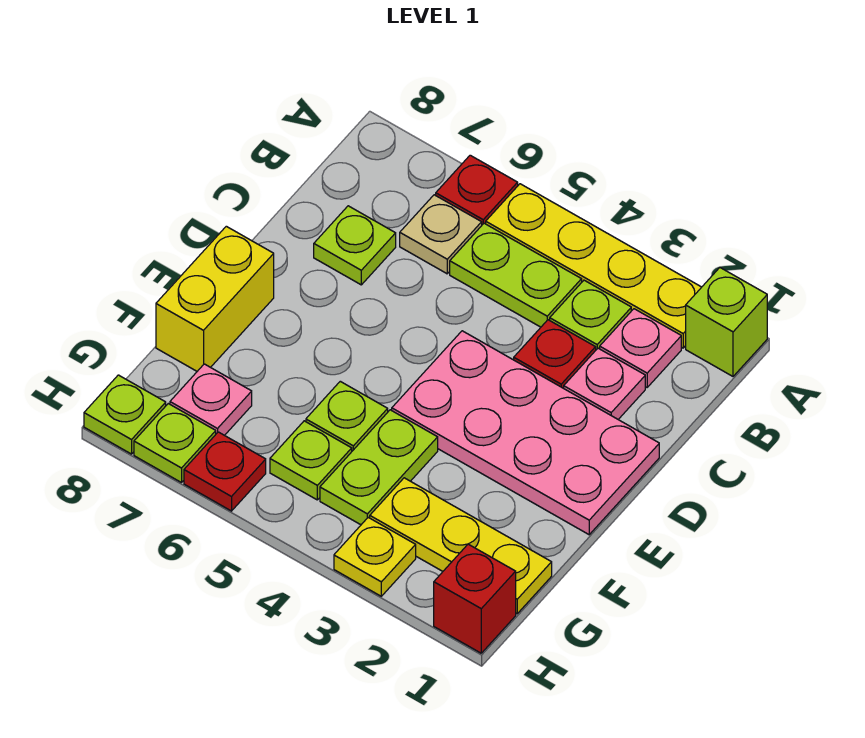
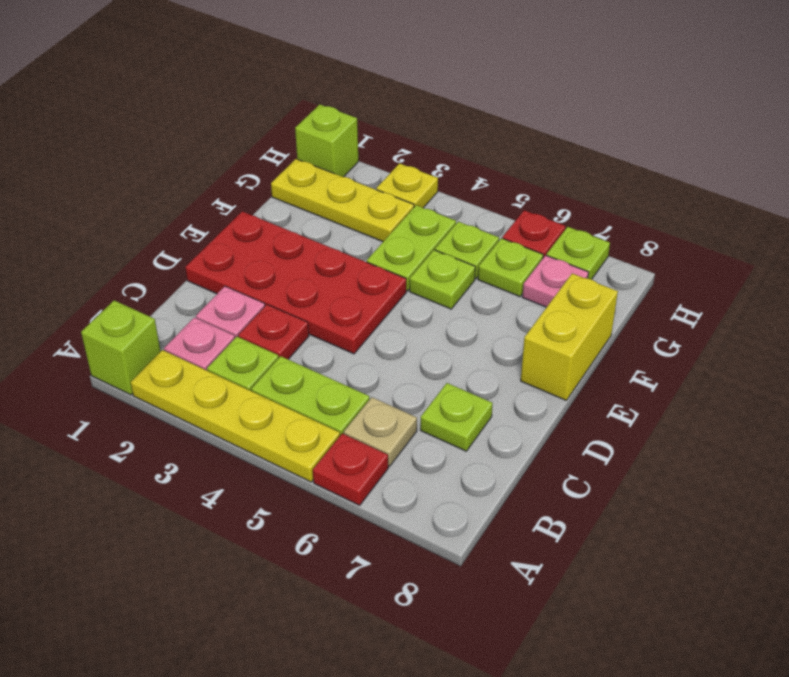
pink plate D1:E4 level 1 -> red plate D1:E4 level 1
red brick H1 level 1 -> lime brick H1 level 1
lime plate H8 level 1 -> lime plate G6 level 1

